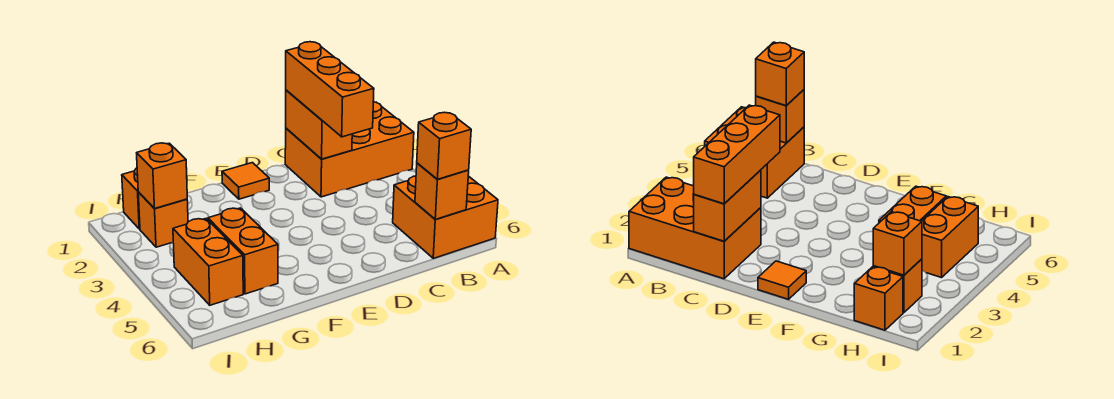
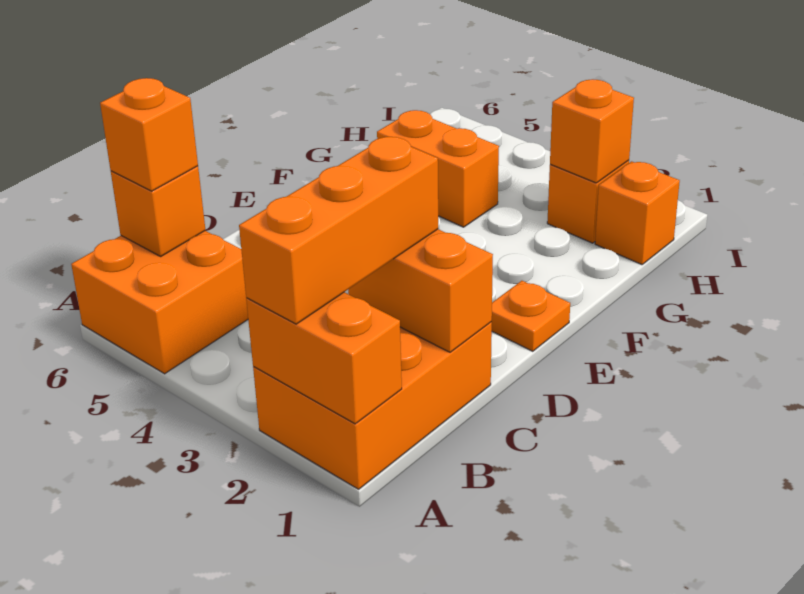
orange brick C1:C3 level 3 -> orange brick A2:C2 level 3
orange tile E1 level 1 -> orange plate E1 level 1
orange brick H4:H5 level 1 -> orange brick A1:A2 level 2

